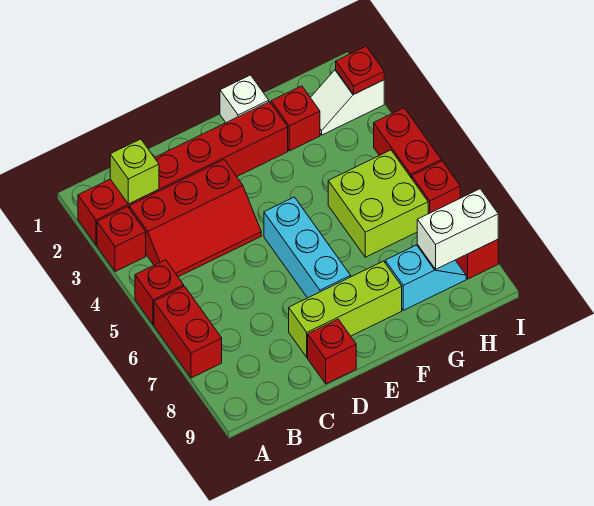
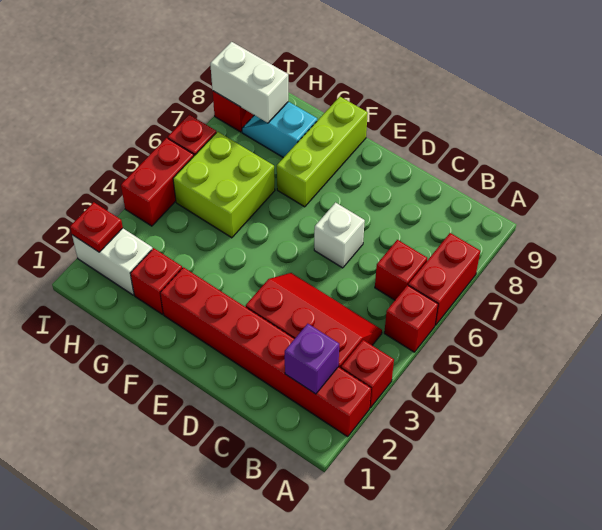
lime brick B2 level 2 -> purple brick B2 level 2
lime brick D8:F8 level 1 -> lime brick F7:F9 level 1
red brick D9 level 1 -> red brick B6 level 1
cyan brick E5:E7 level 1 -> none
white brick F1 level 1 -> white brick D6 level 1
white slope H2:I2 level 1 top I -> white brick H2:I2 level 1

